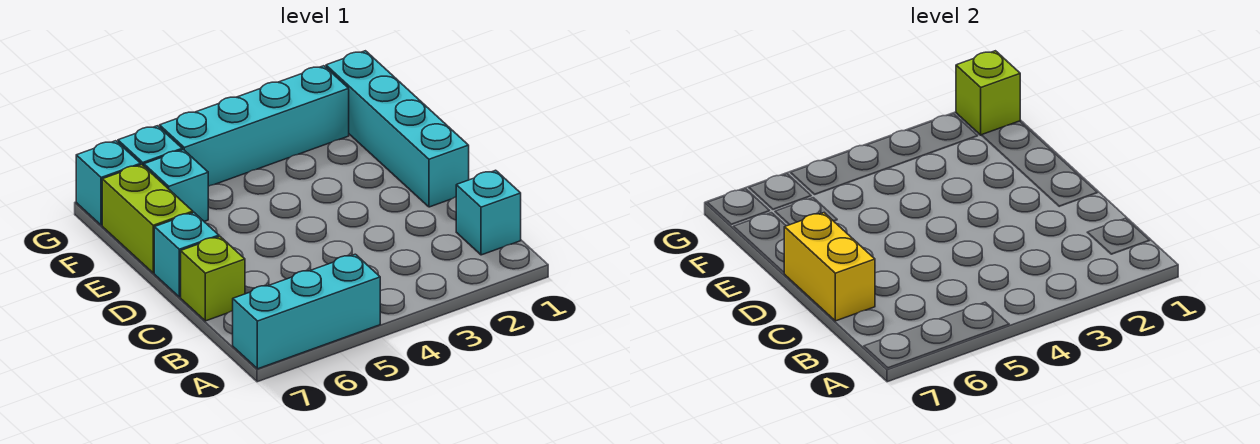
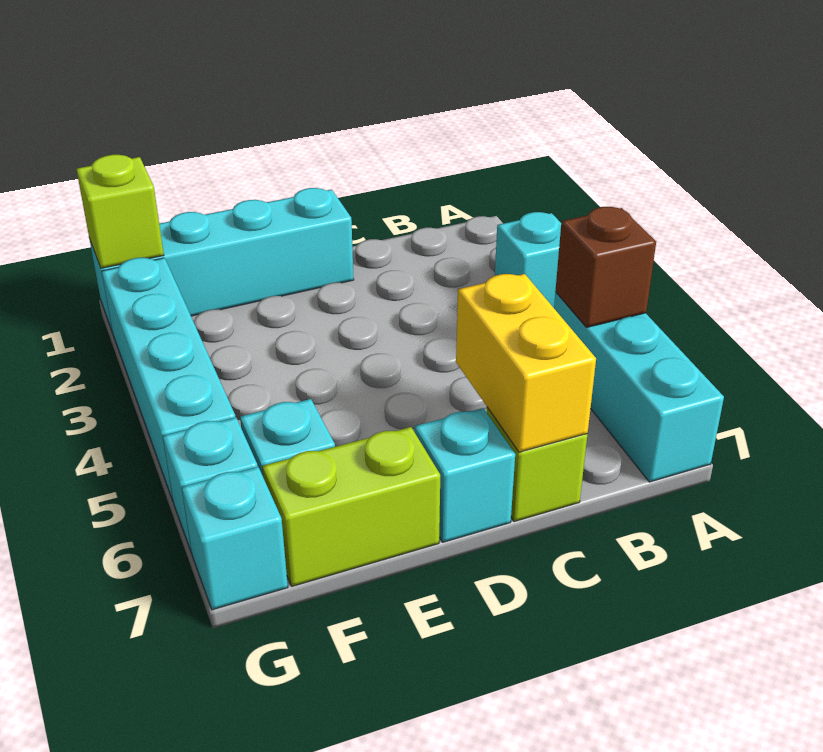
none -> brown brick A5 level 2
cyan brick B1 level 1 -> cyan brick A3 level 1
yellow brick C7:D7 level 2 -> yellow brick C6:C7 level 2

